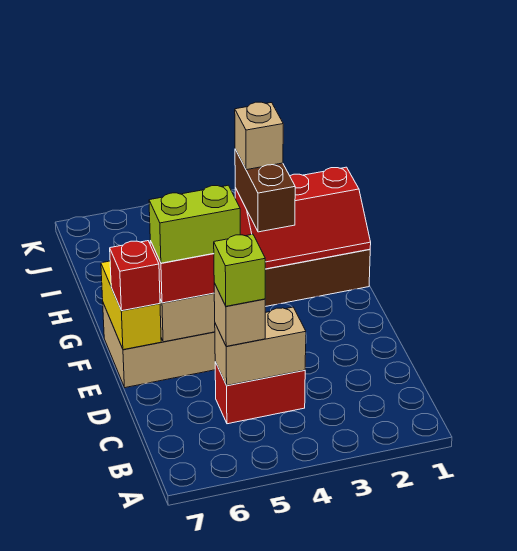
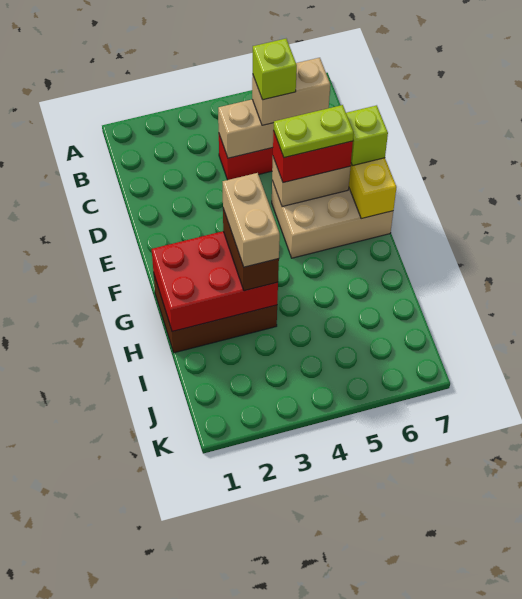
tan brick C5 level 3 -> tan brick C5:C6 level 3
lime brick E5:E6 level 4 -> lime plate E5:E6 level 4
red brick E7 level 3 -> lime brick E7 level 3
red slope G1:H3 level 2 top H -> red brick G1:H3 level 2
tan brick H3 level 4 -> tan brick G3:H3 level 4

